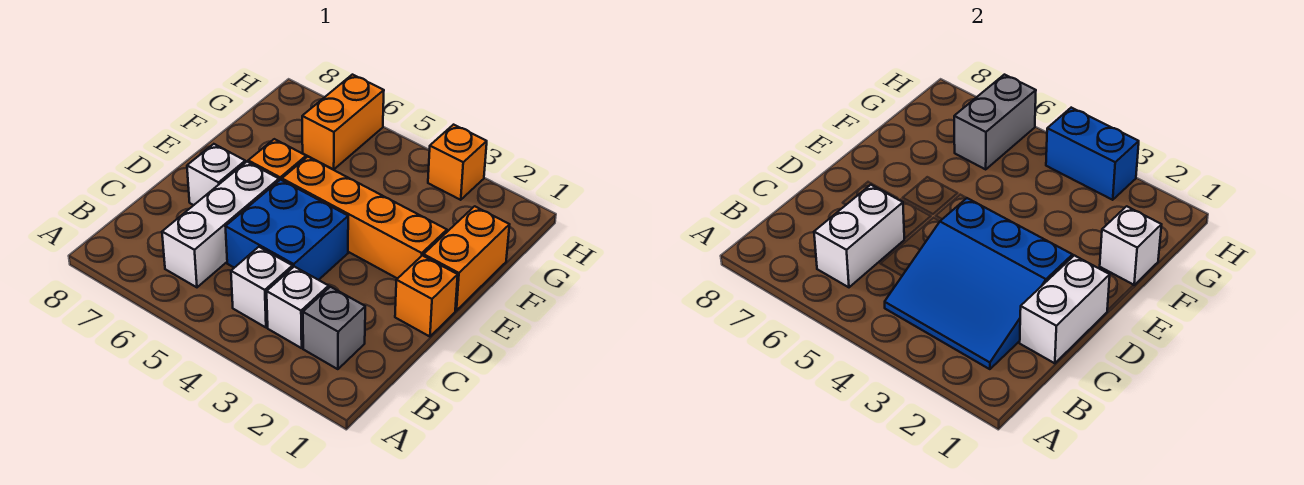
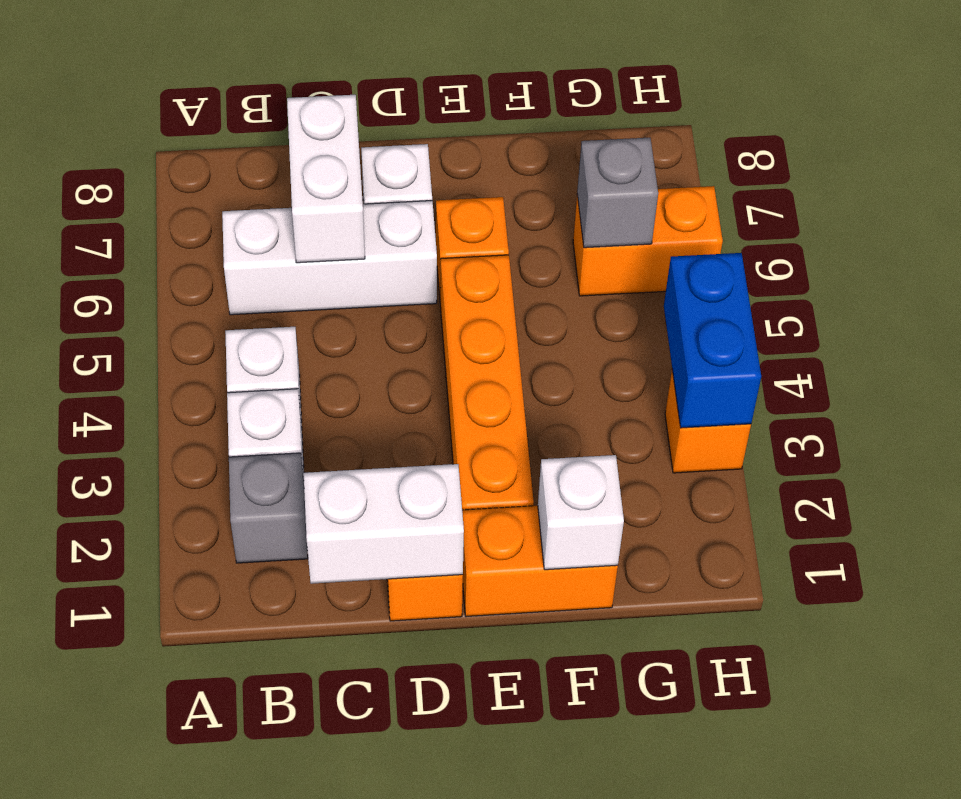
blue slope B2:D4 level 2 top D -> none
white brick B6:C6 level 2 -> white brick C6:C7 level 2
blue brick C4:D5 level 1 -> none
grey brick G6:H6 level 2 -> grey brick G6 level 2

